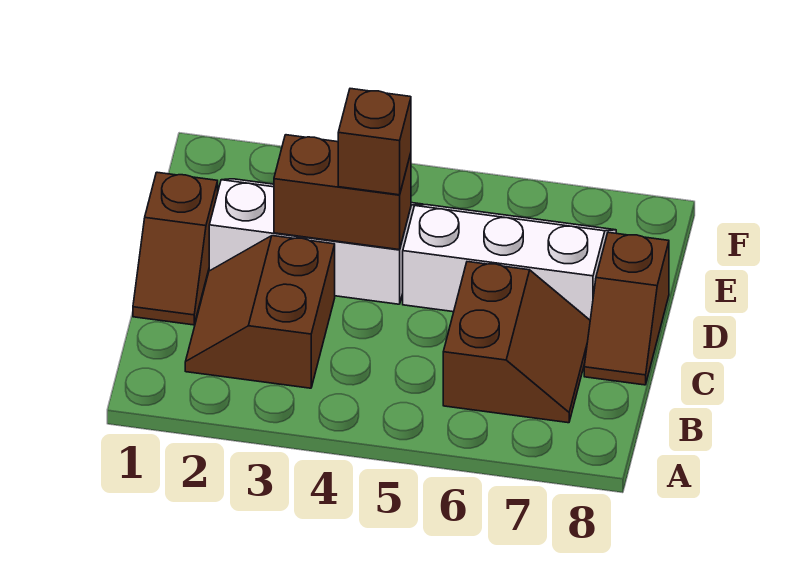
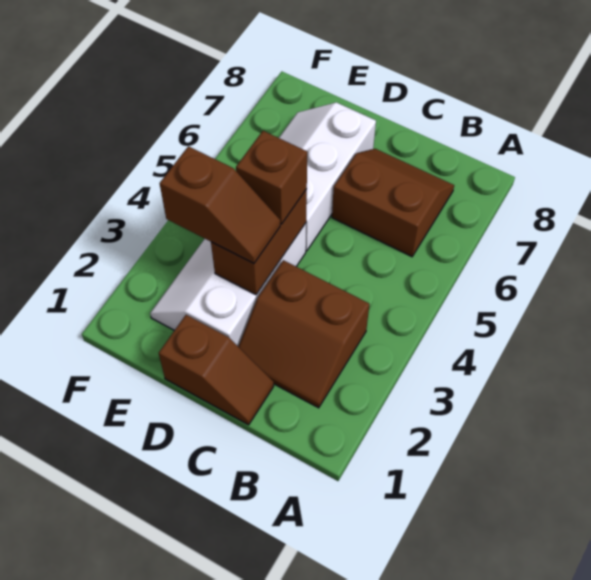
brown slope C8:D8 level 1 top D -> brown slope D3:E3 level 3 top E

